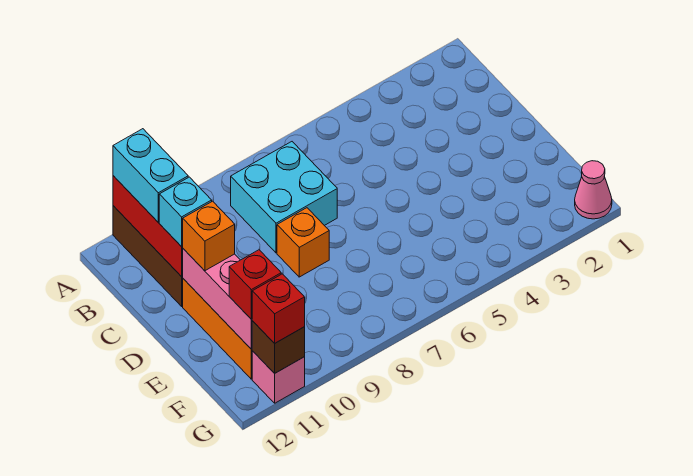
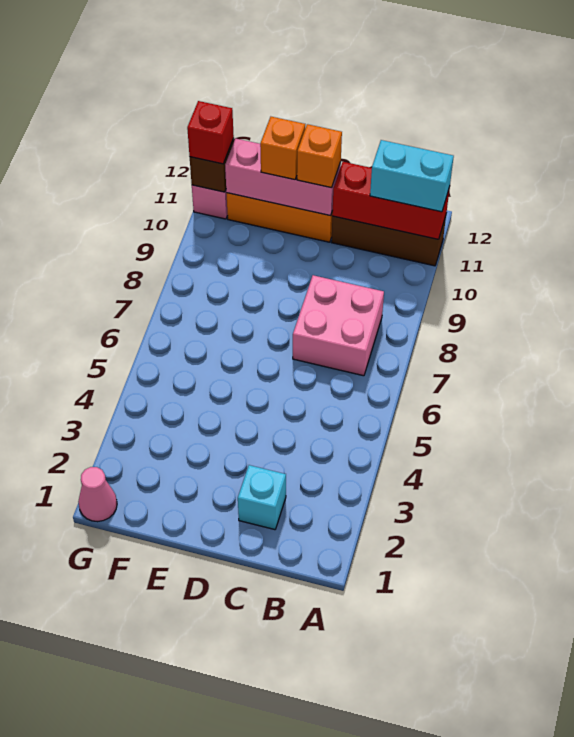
cyan brick B7:C8 level 1 -> pink brick B7:C8 level 1
cyan brick C11 level 3 -> cyan brick C2 level 1
orange brick D8 level 1 -> orange brick E11 level 3
red brick F11 level 3 -> none

